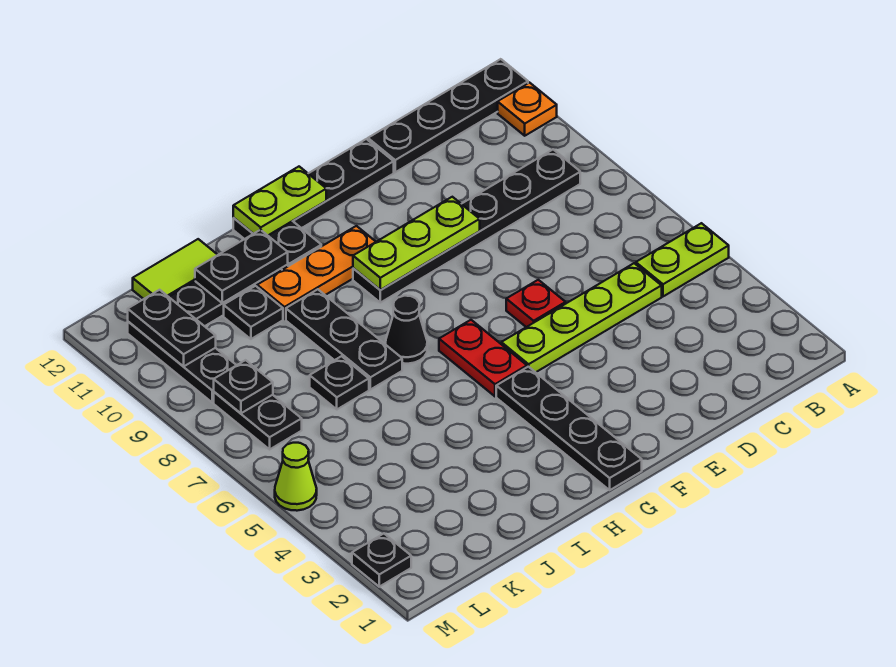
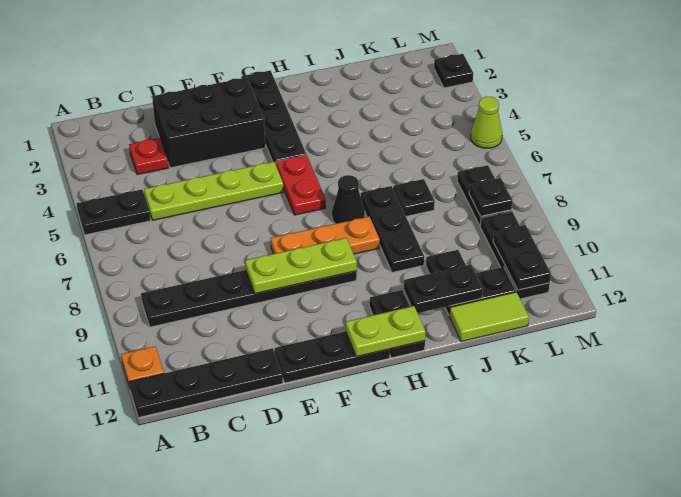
lime plate A5:B5 level 1 -> black plate A5:B5 level 1
none -> black brick D2:F3 level 1
red plate E6 level 1 -> red plate C3 level 1
orange plate G10:I10 level 1 -> orange plate F8:H8 level 1

